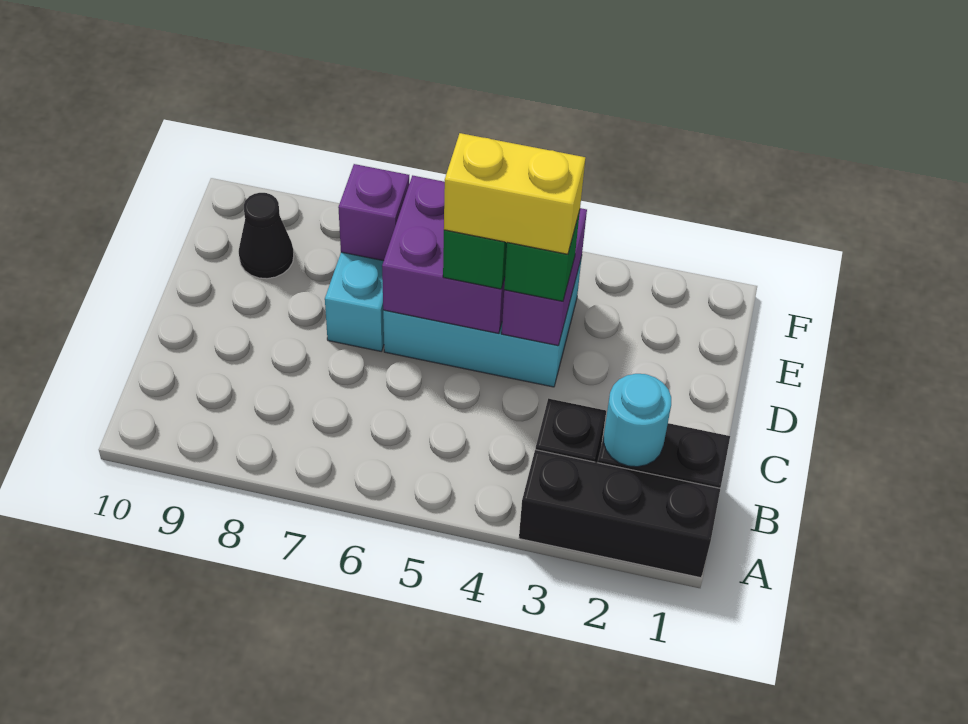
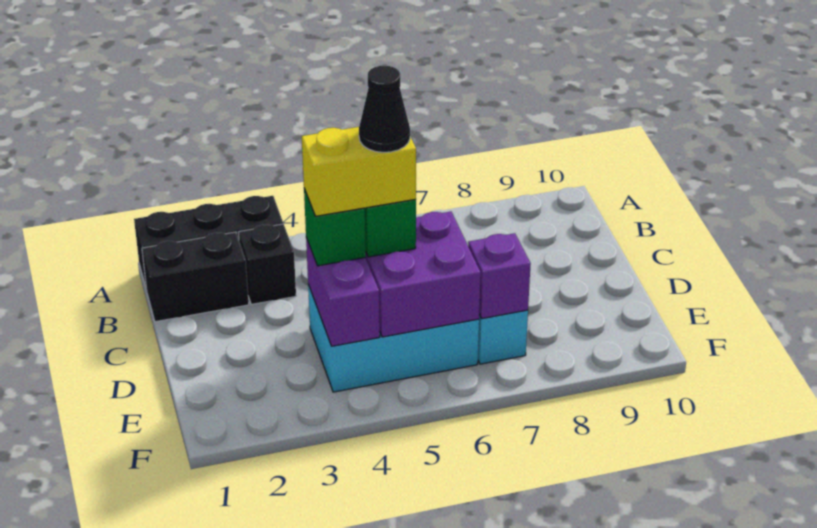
cyan round brick B2 level 2 -> none
black cone E9 level 1 -> black cone D5 level 5

